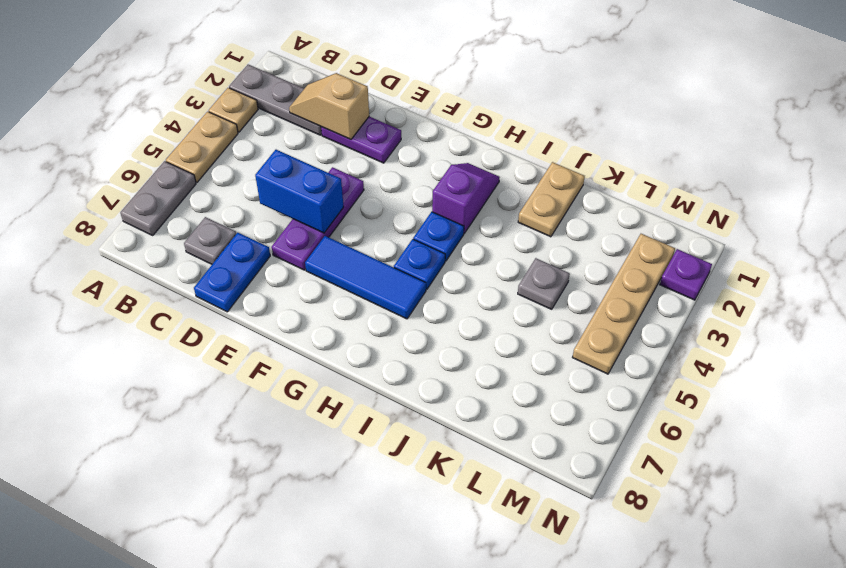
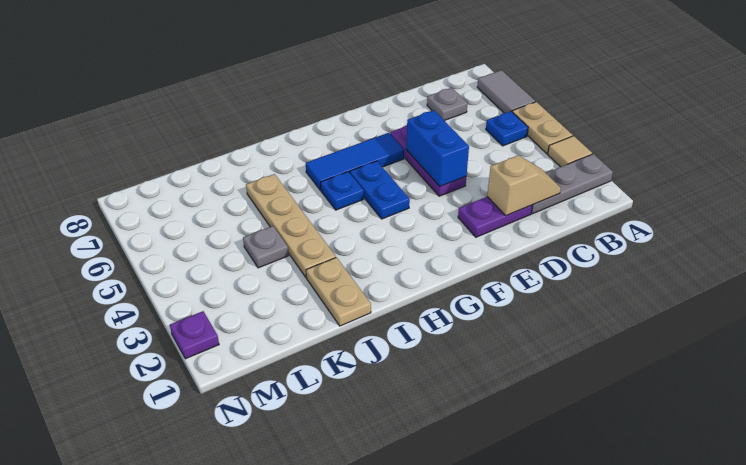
tan plate A3 level 1 -> tan tile A3 level 1
grey plate A6:A7 level 1 -> grey tile A6:A7 level 1
blue brick D5:E5 level 2 -> blue brick E4:E5 level 2
blue plate D7:D8 level 1 -> blue plate G4:G5 level 1
purple slope H2:H3 level 1 top 3 -> none
blue plate H4 level 1 -> blue plate B5 level 1
tan plate M2:M5 level 1 -> tan plate J3:J6 level 1

